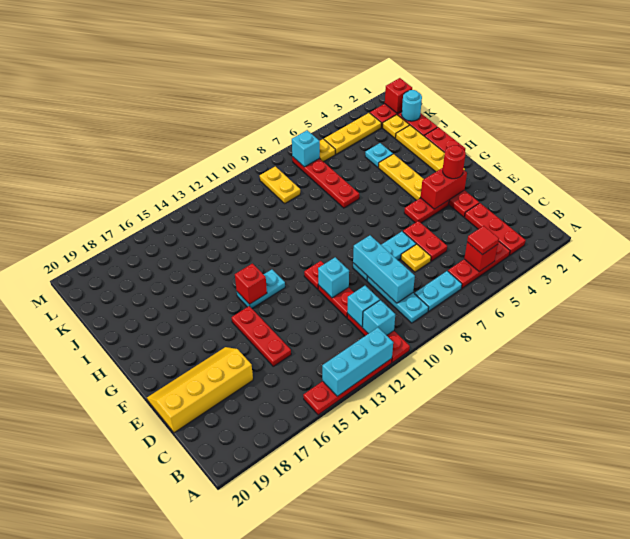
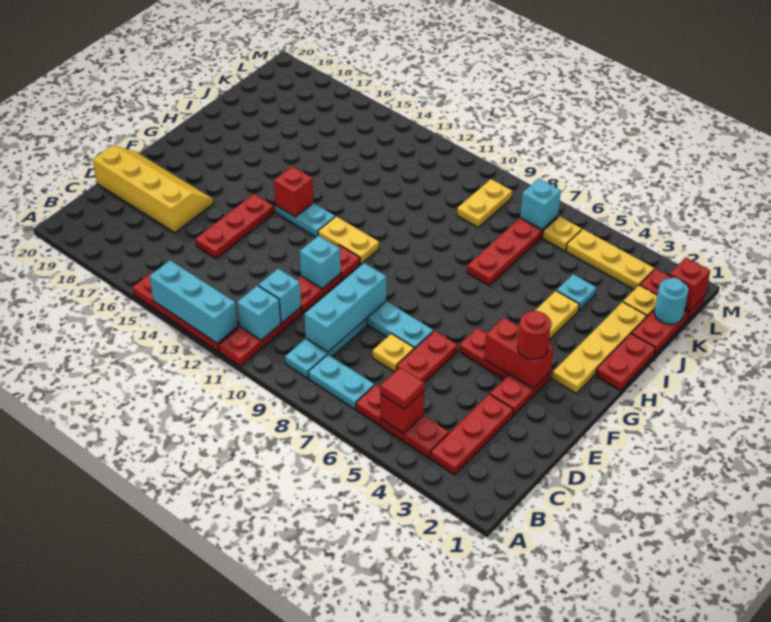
none -> yellow plate G11:G12 level 1

